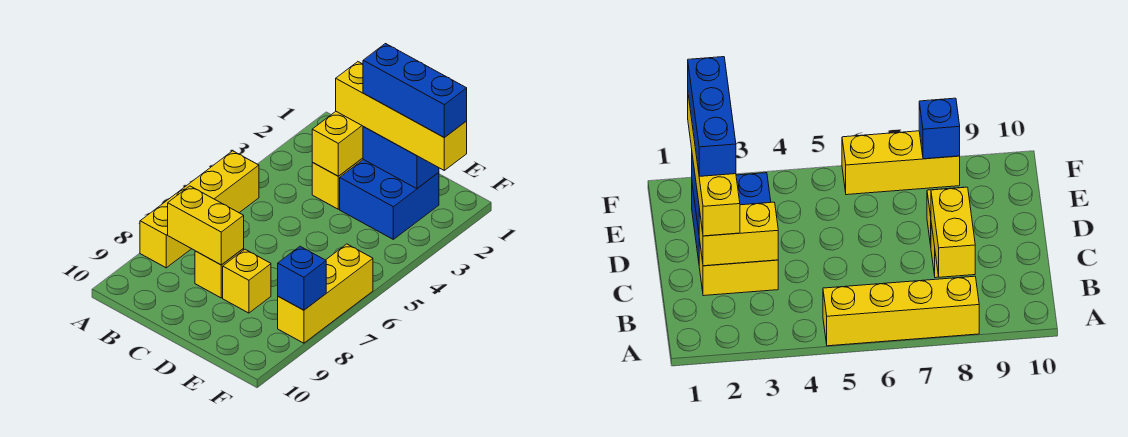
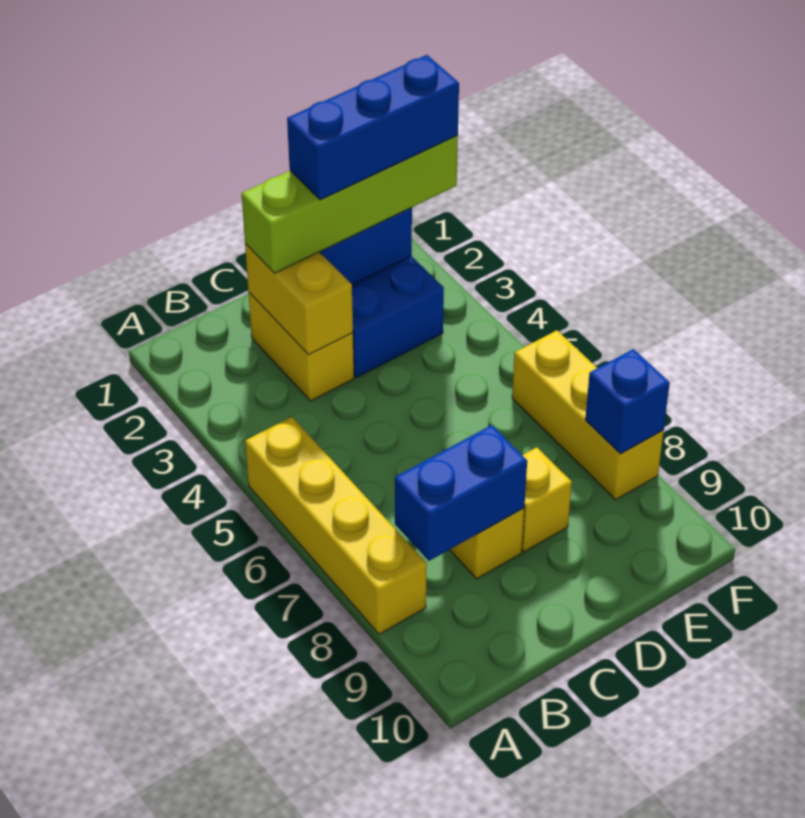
yellow brick B8:C8 level 2 -> blue brick B8:C8 level 2
yellow brick C2:F2 level 3 -> lime brick C2:F2 level 3

